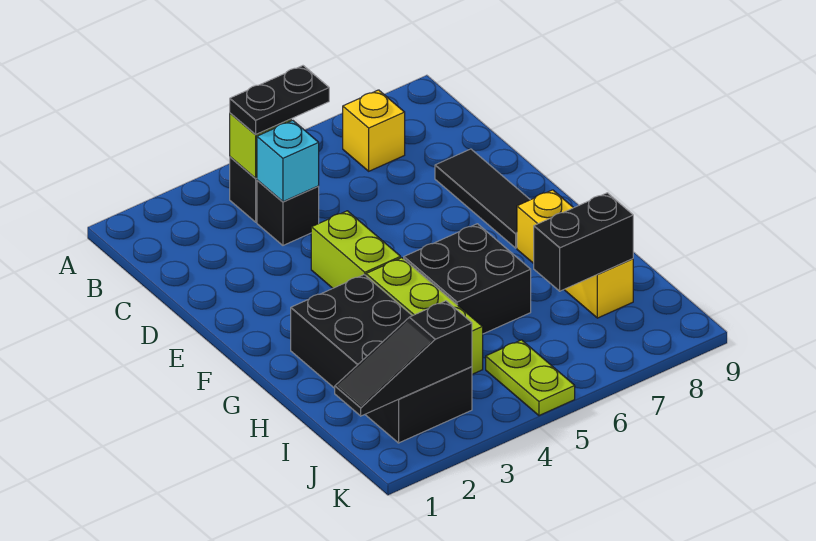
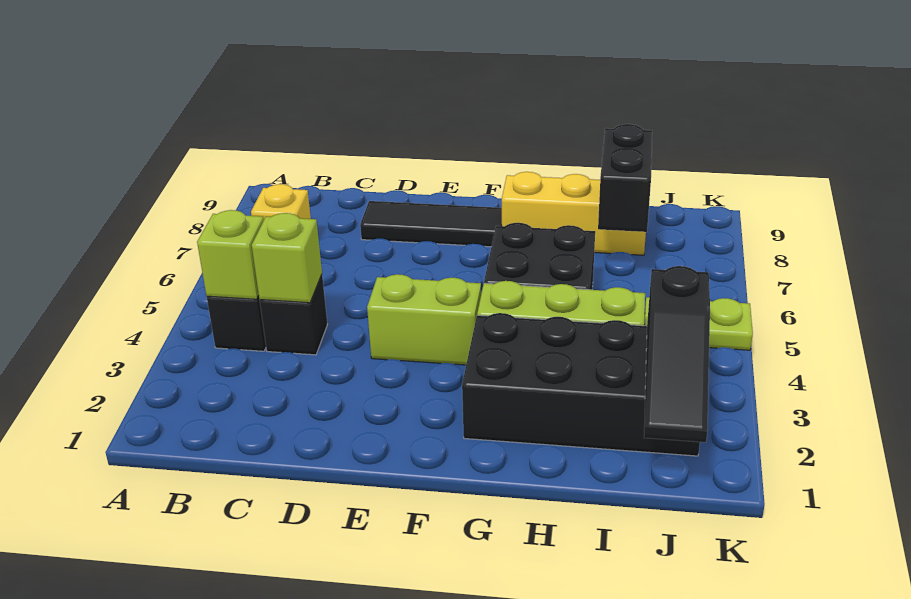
black plate B4:B5 level 3 -> none
cyan brick C4 level 2 -> lime brick C4 level 2

